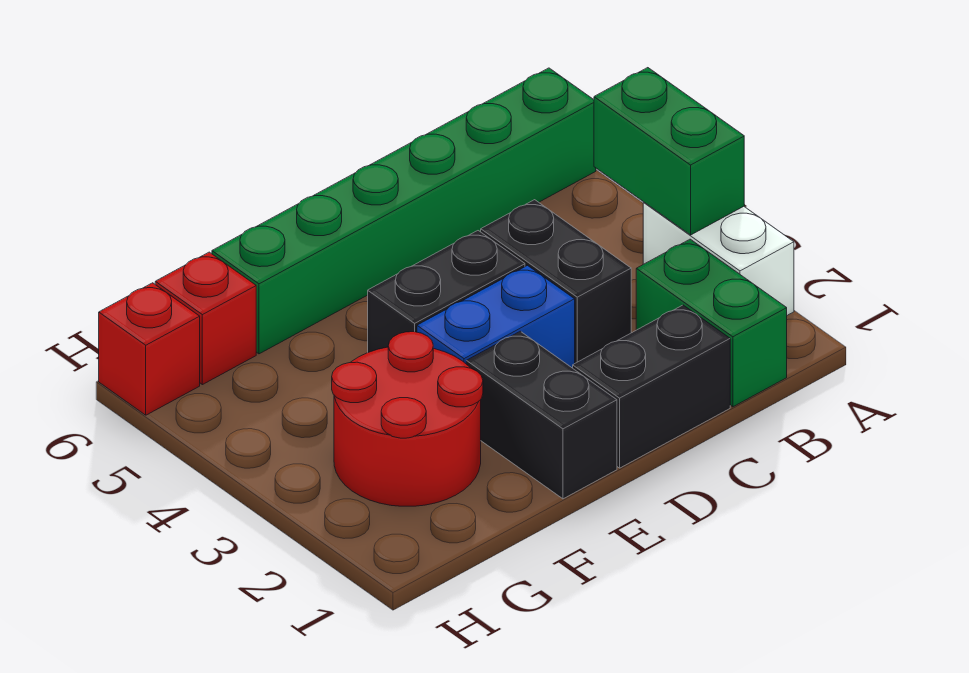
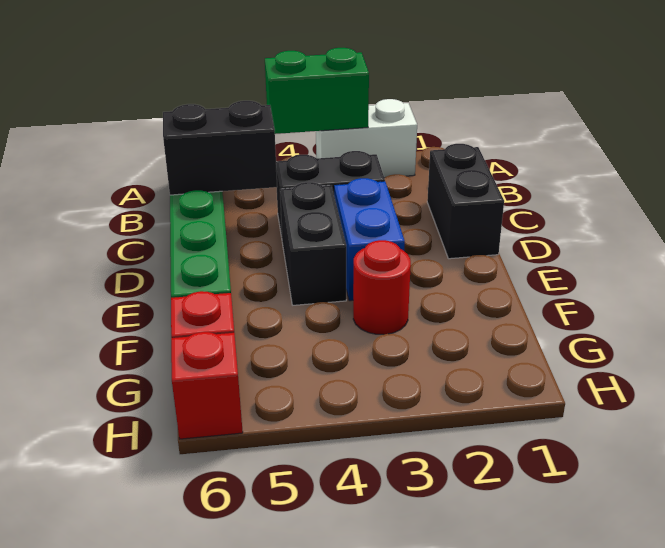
green brick B1:B2 level 1 -> none
black brick E1:E2 level 1 -> black brick C5:C6 level 2
red round brick F2:G3 level 1 -> red round brick F3 level 1

